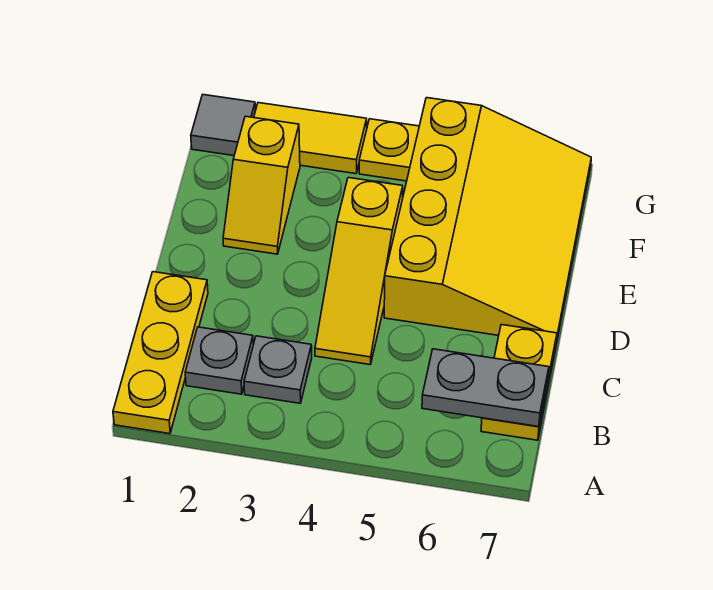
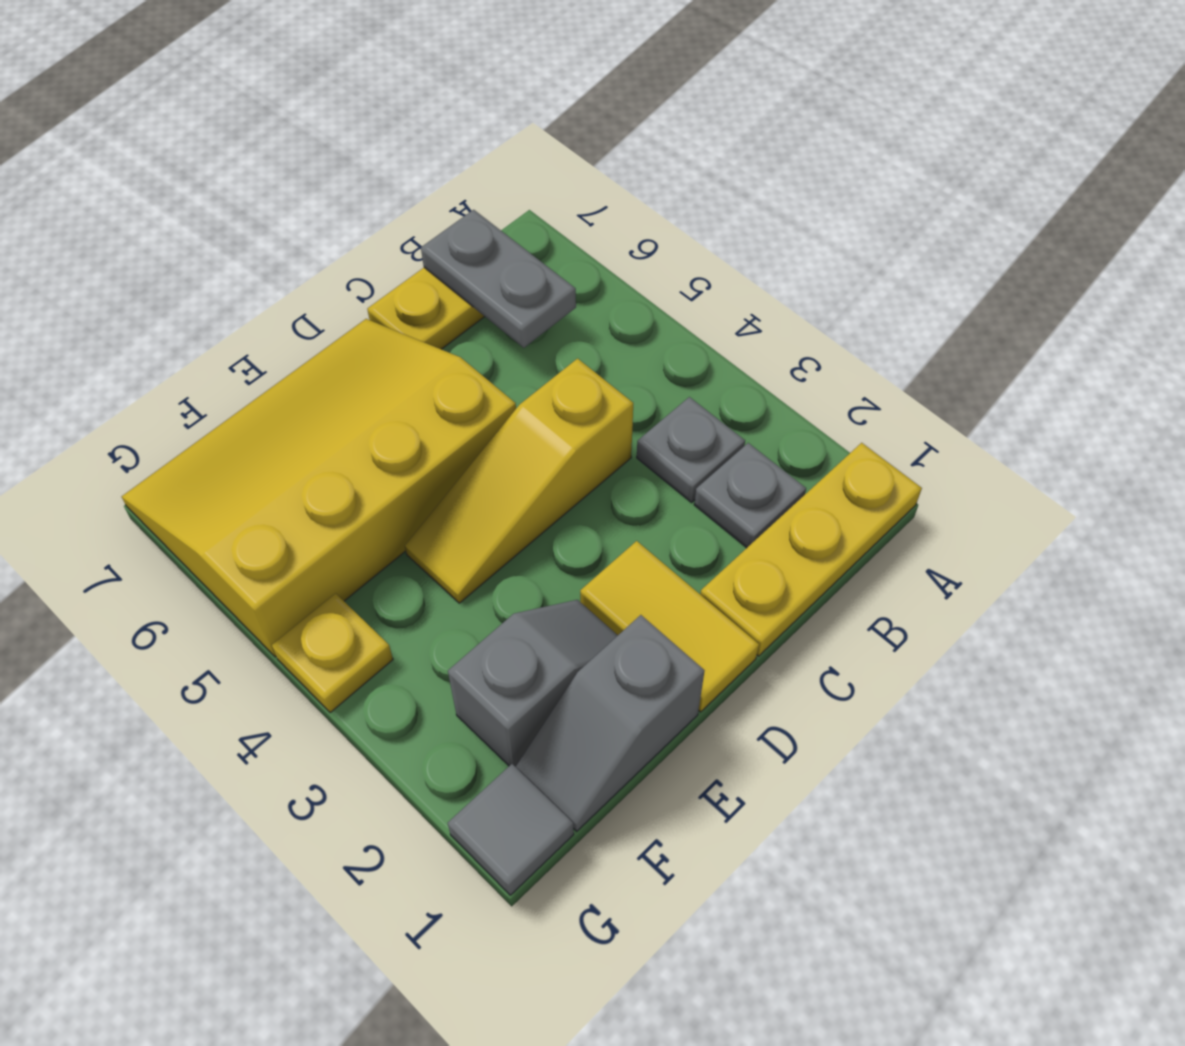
yellow slope C4:E4 level 1 top E -> yellow slope C4:E4 level 1 top C
none -> grey slope E1:F1 level 1 top E
yellow slope E2:F2 level 1 top F -> grey slope E2:F2 level 1 top F
yellow tile G2:G3 level 1 -> yellow tile D1:D2 level 1

